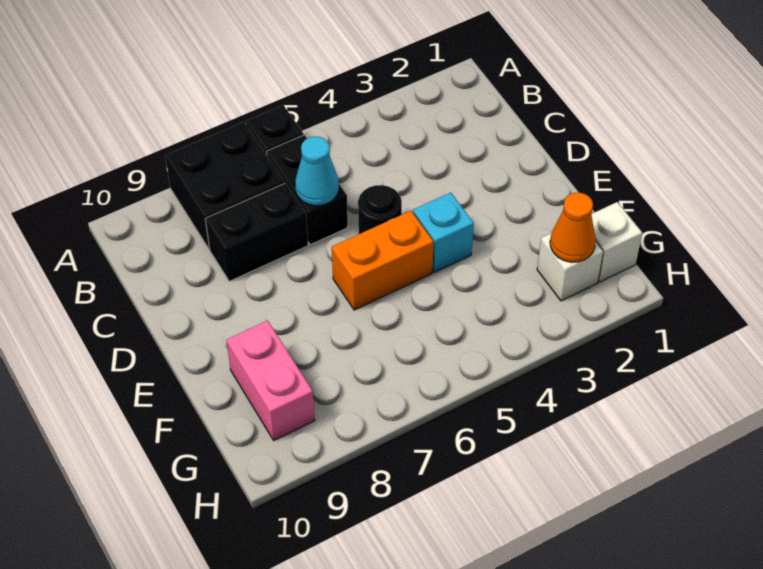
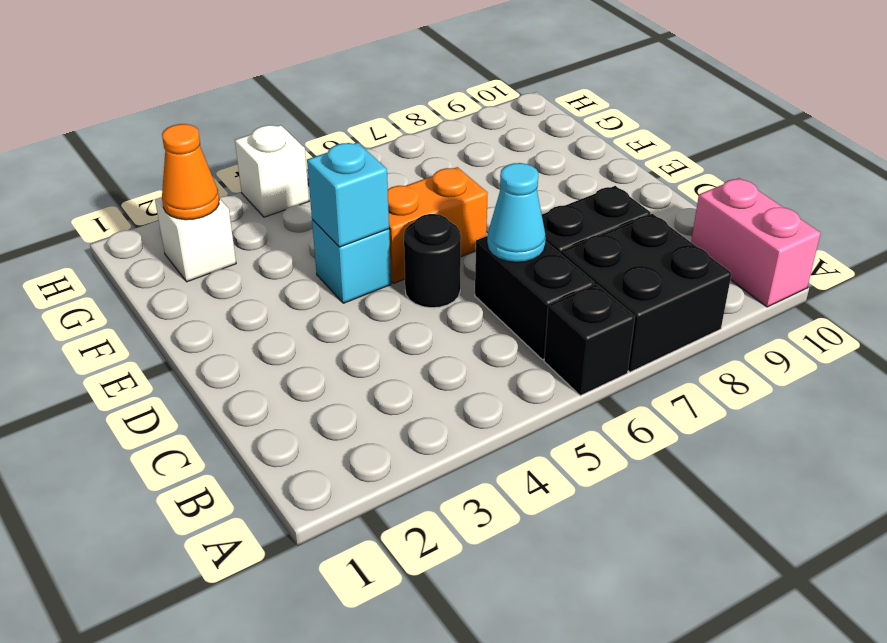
none -> cyan brick E4 level 2
pink brick F9:G9 level 1 -> pink brick A10:B10 level 1
white brick G1 level 1 -> white brick H4 level 1

